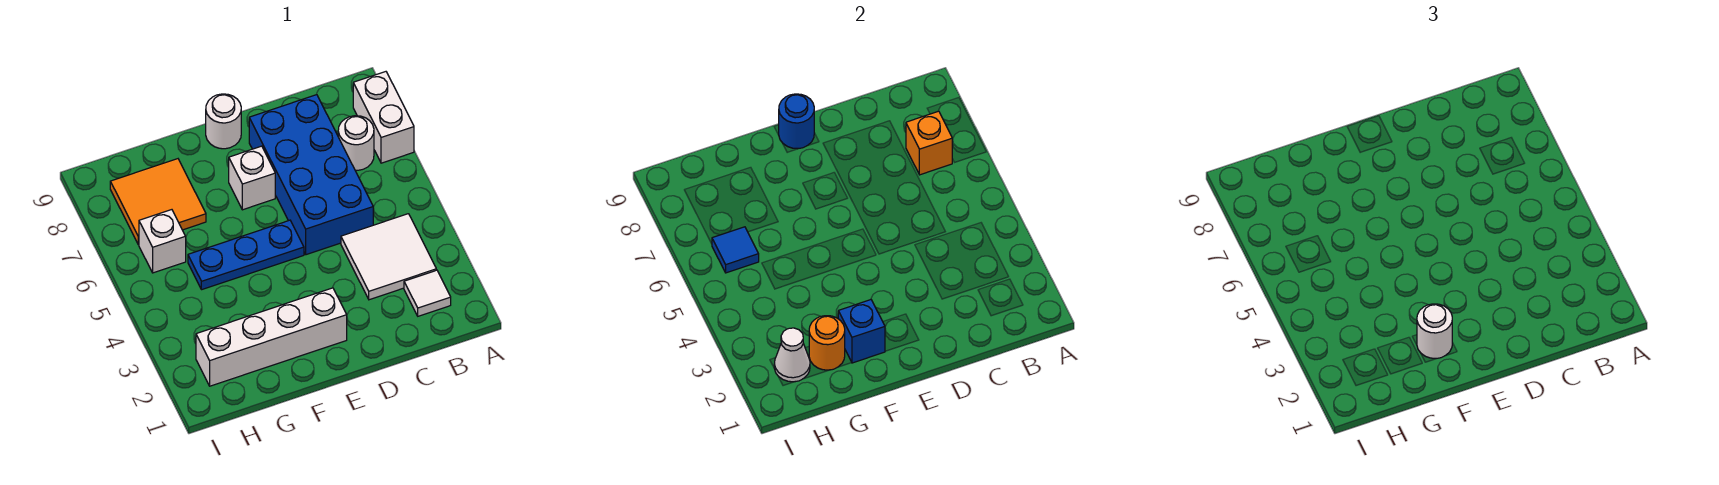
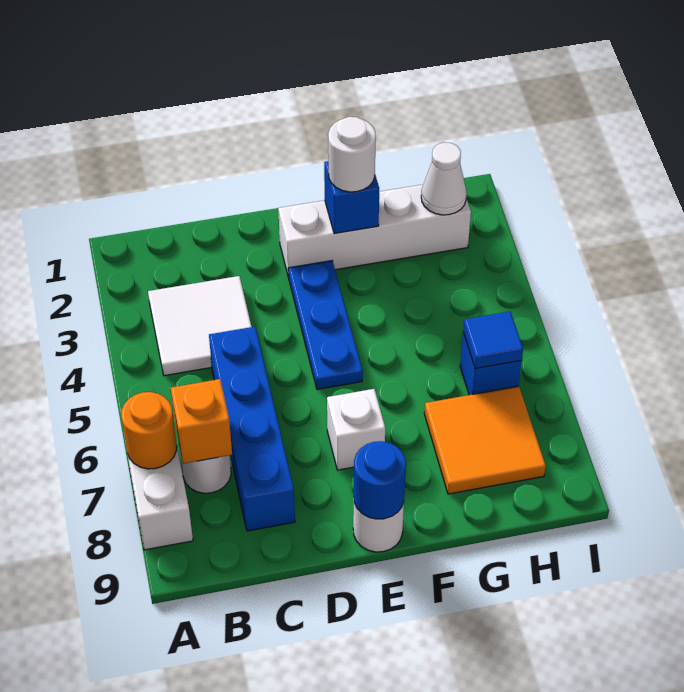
white tile B2 level 1 -> none
blue brick C5:D8 level 1 -> blue brick C5:C8 level 1
blue plate E5:G5 level 1 -> blue plate E3:E5 level 1
orange round brick G2 level 2 -> orange round brick A7 level 2
white brick H6 level 1 -> blue brick H6 level 1

